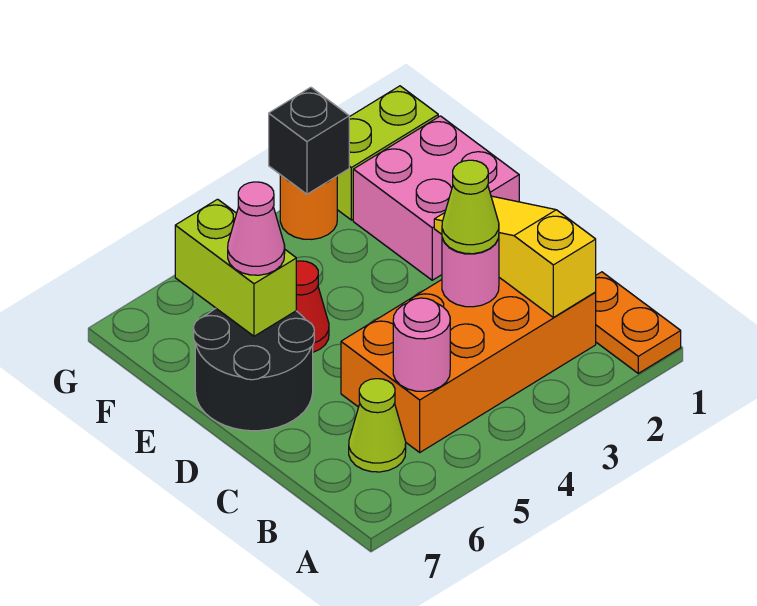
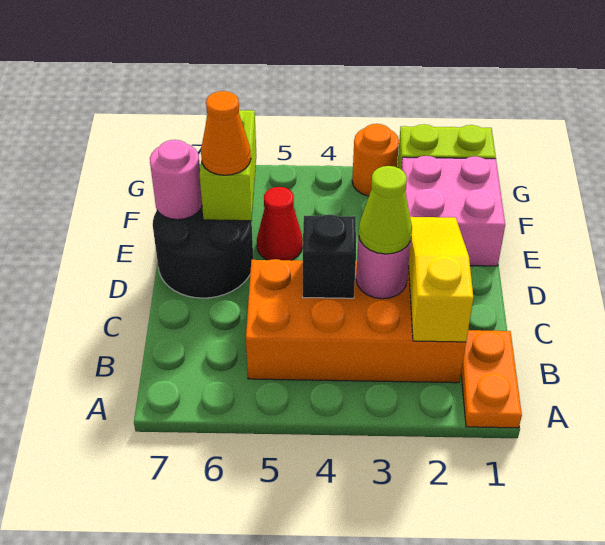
pink round brick B5 level 2 -> pink round brick E7 level 2
lime cone B6 level 1 -> none
pink cone E6 level 3 -> orange cone E6 level 3
black brick G3 level 2 -> black brick C4 level 2

